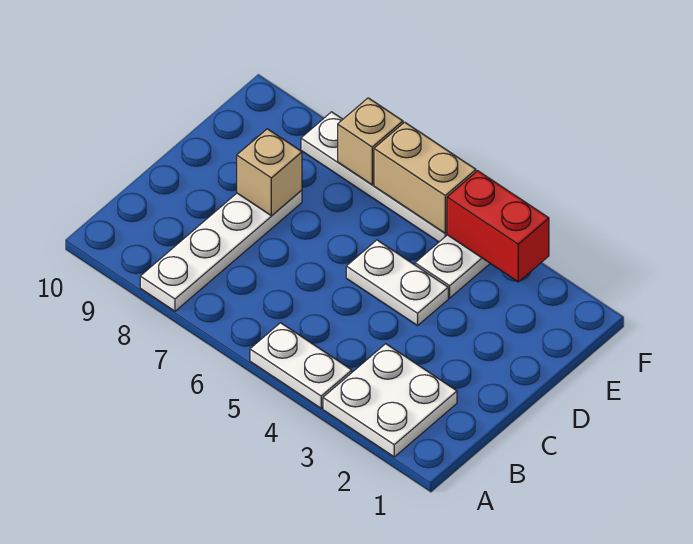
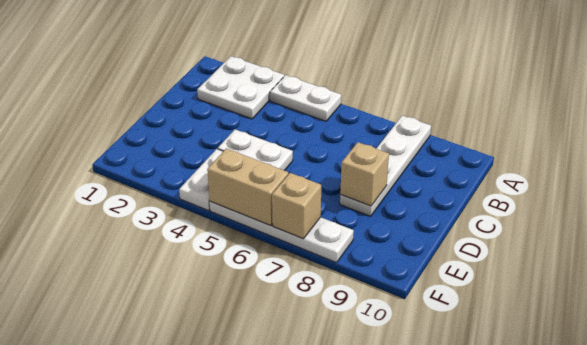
red brick F3:F4 level 2 -> none

